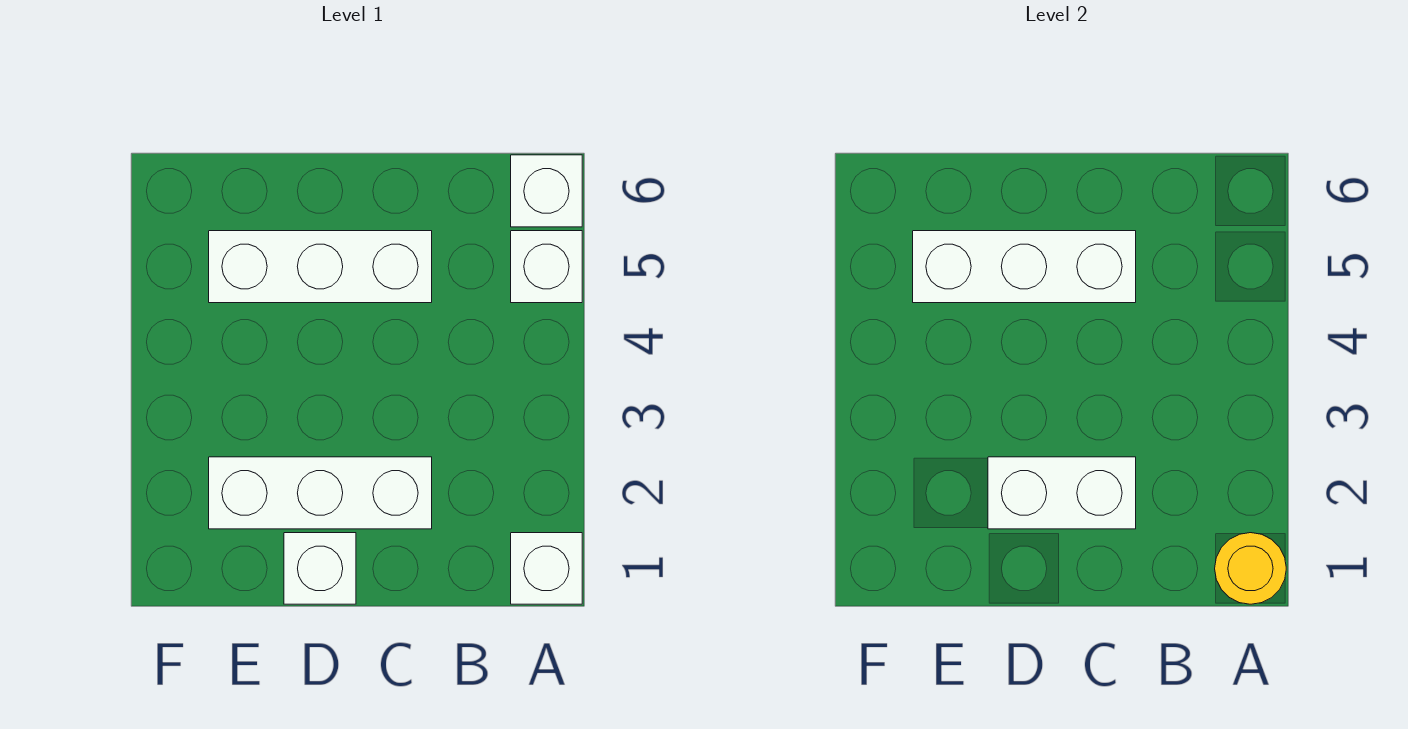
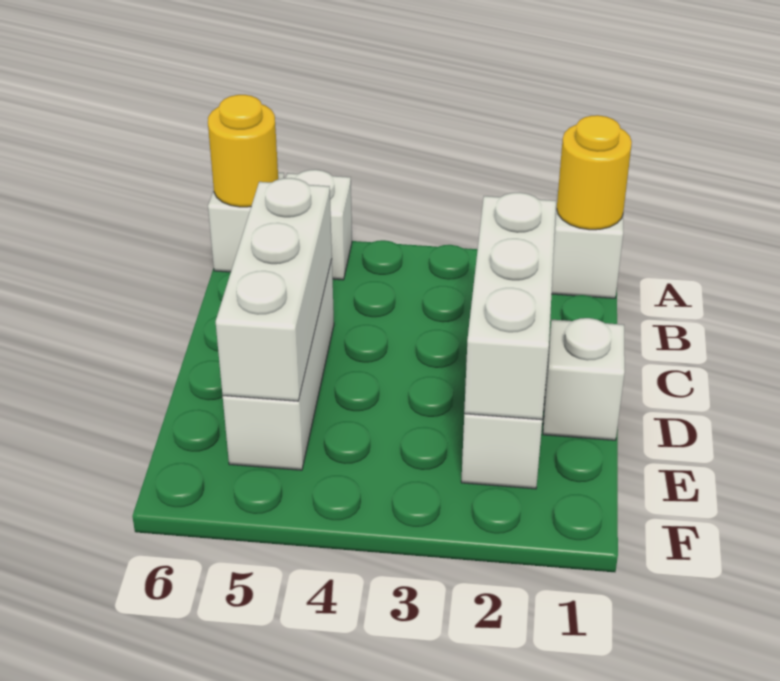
none -> yellow round brick A6 level 2
white brick C2:D2 level 2 -> white brick C2:E2 level 2

